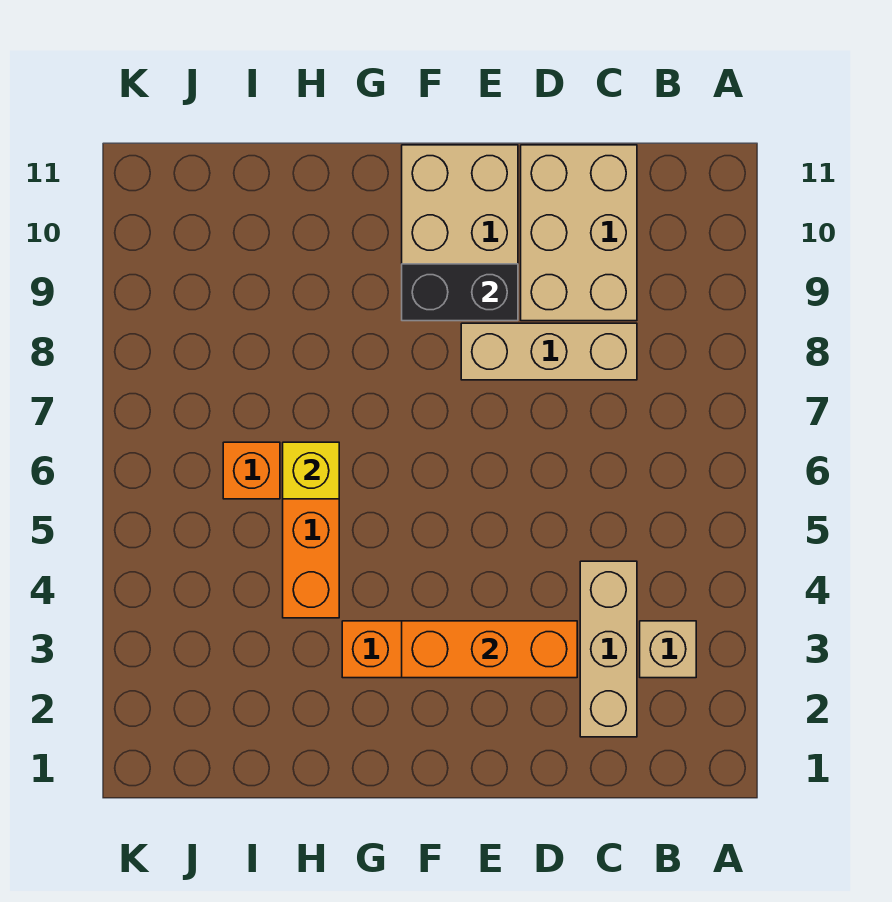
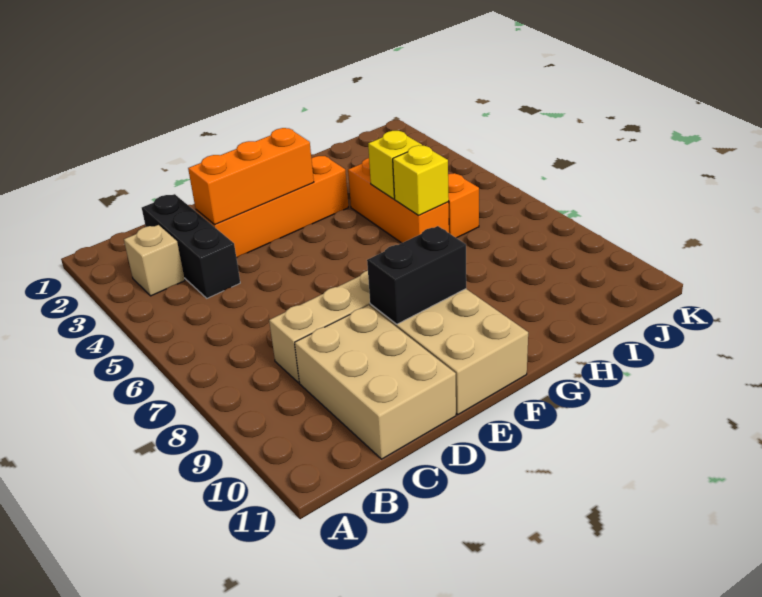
tan brick C2:C4 level 1 -> black brick C2:C4 level 1
none -> yellow brick H5 level 2

